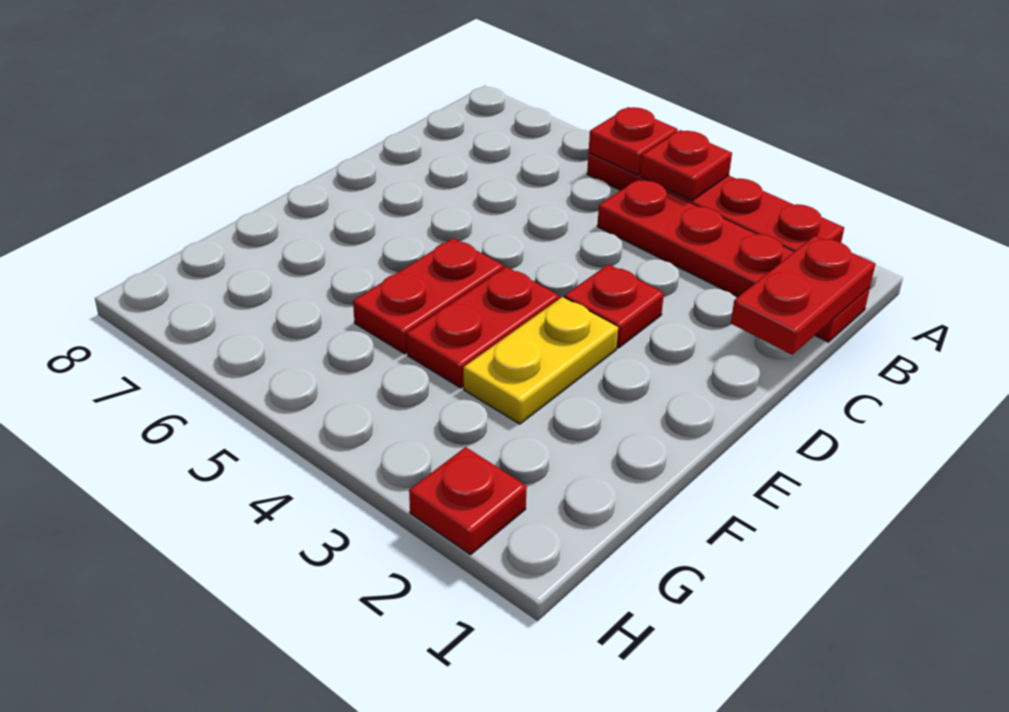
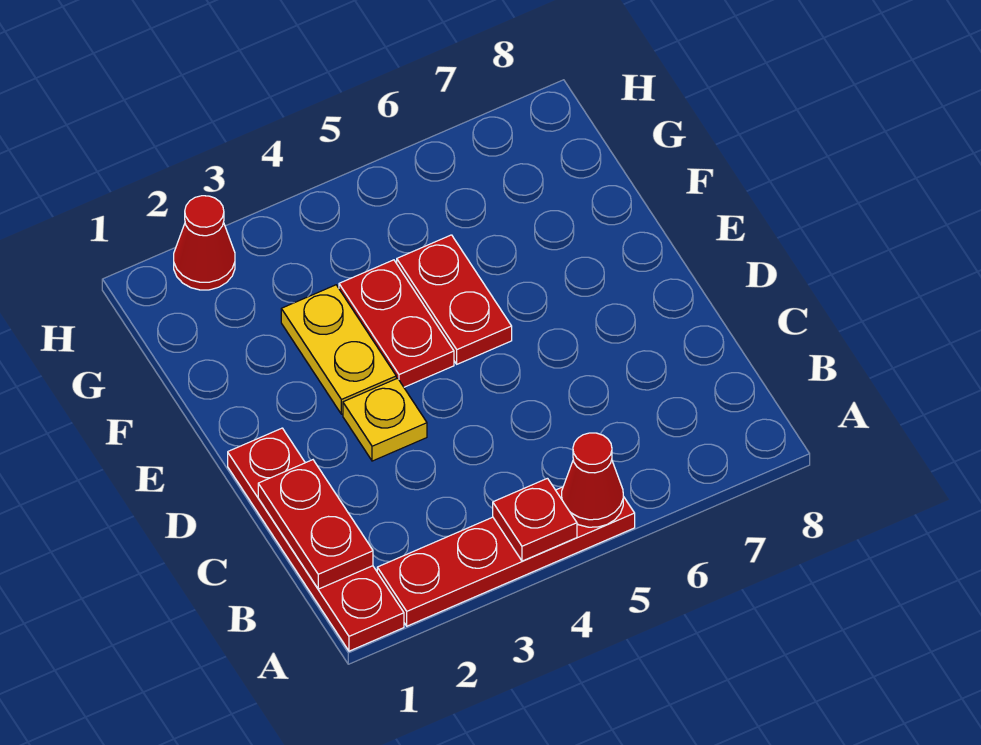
red plate A5 level 2 -> red cone A5 level 2
red plate B1:B4 level 1 -> red plate A1:D1 level 1
red plate D3 level 1 -> yellow plate D3 level 1
red plate H2 level 1 -> red cone H2 level 1

